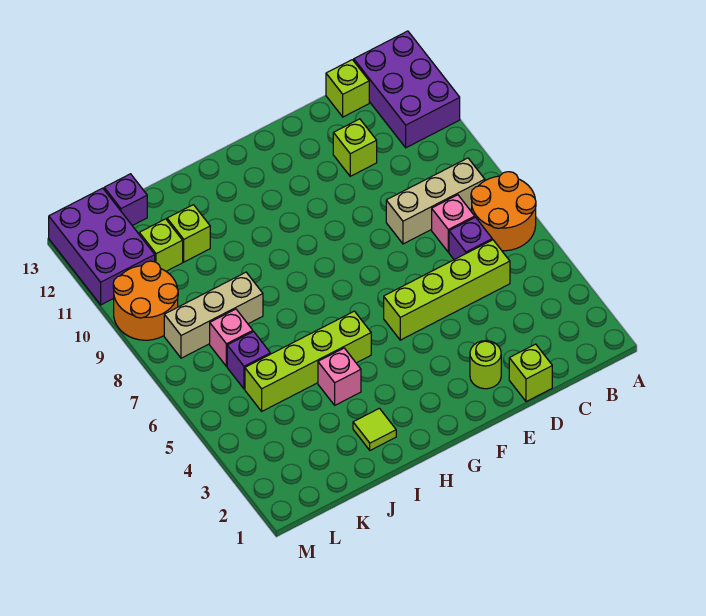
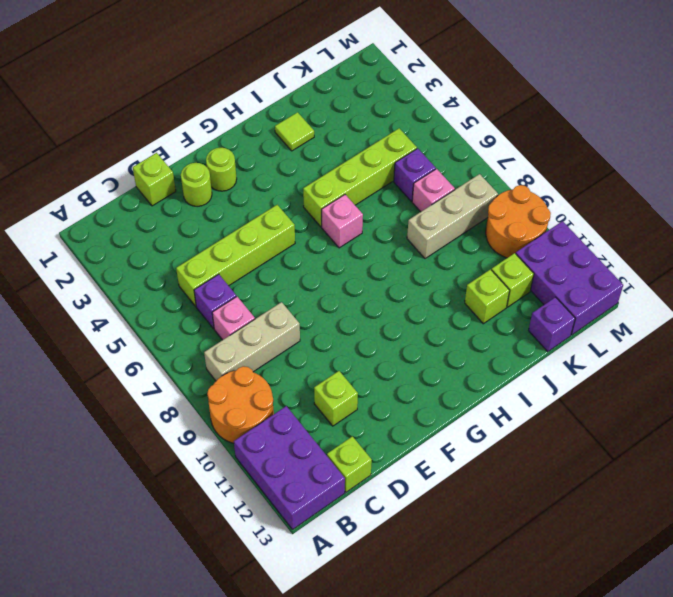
orange round brick A6:B7 level 1 -> orange round brick A9:B10 level 1
none -> lime round brick F2 level 1
pink brick I4 level 1 -> pink brick H6 level 1

